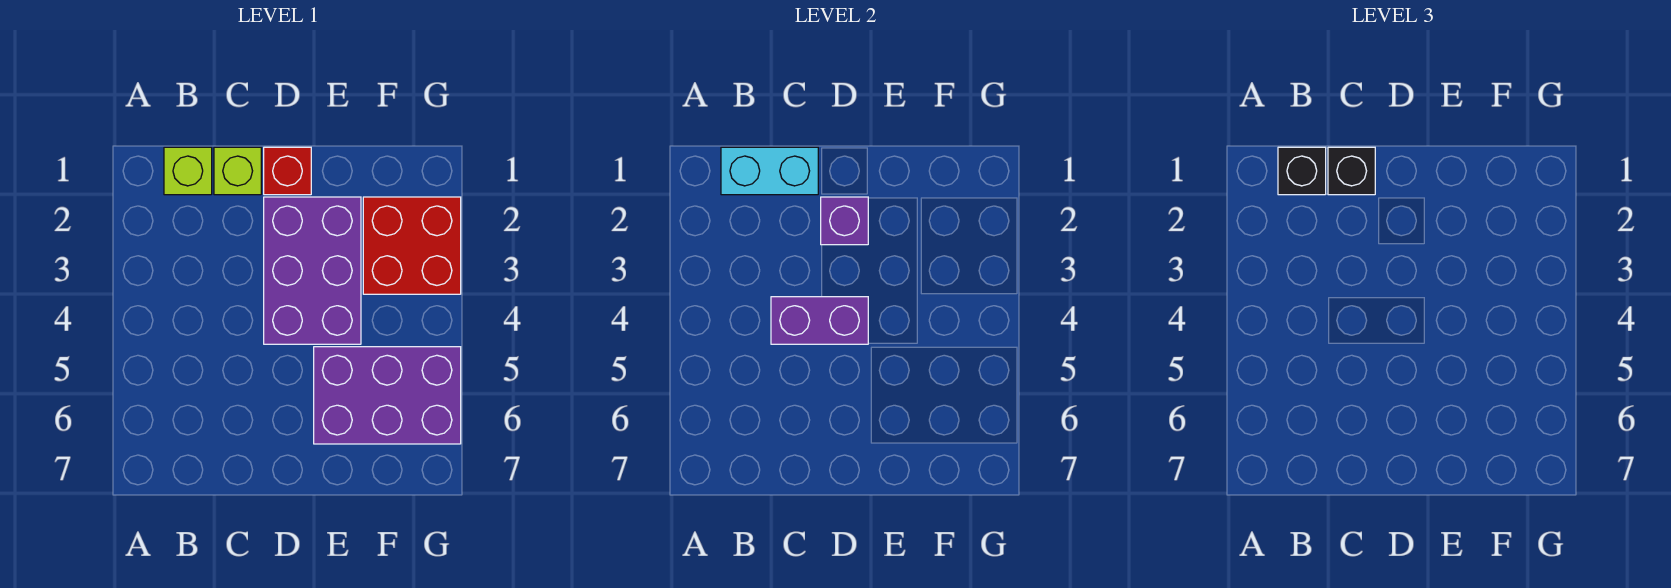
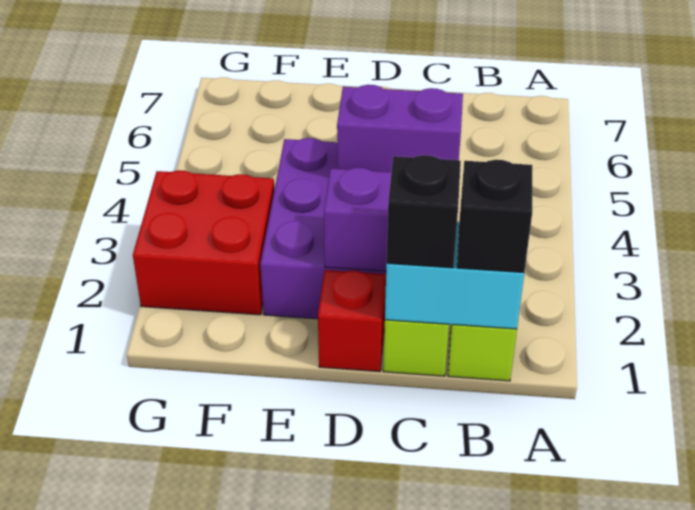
purple brick E5:G6 level 1 -> none

